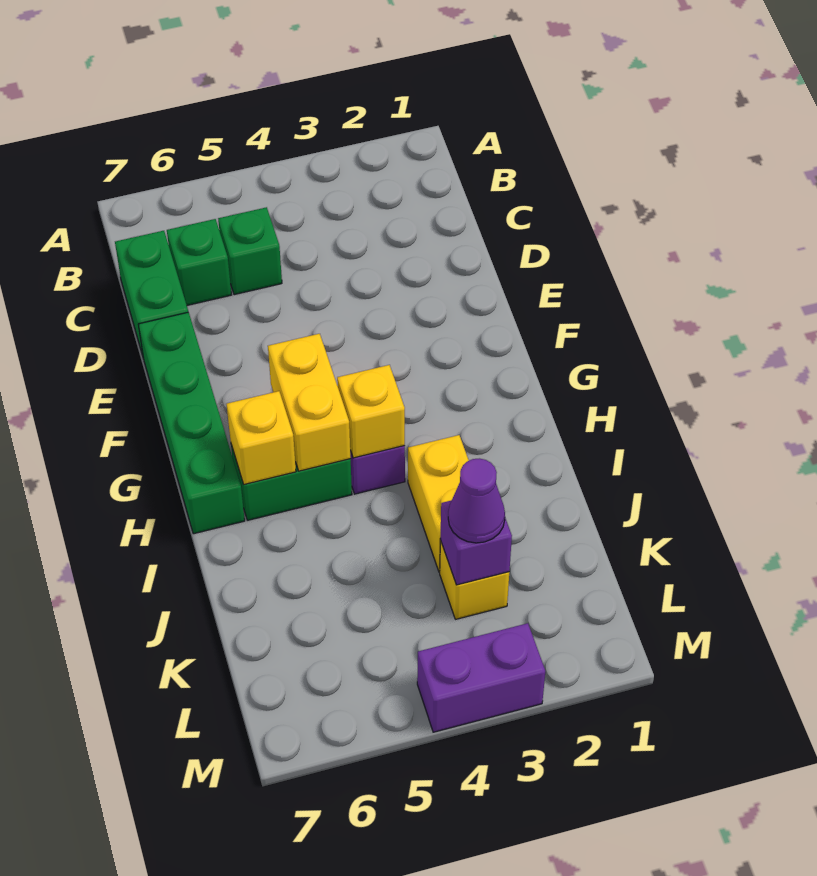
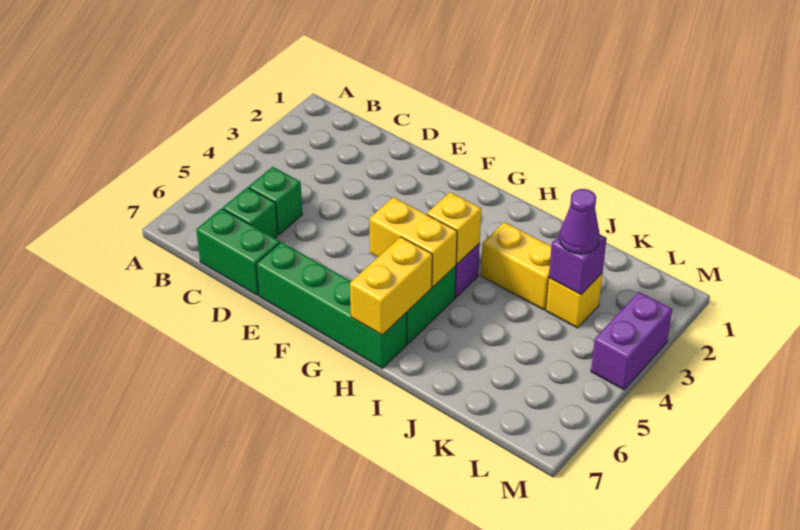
yellow brick H6 level 2 -> yellow brick H6:H7 level 2

